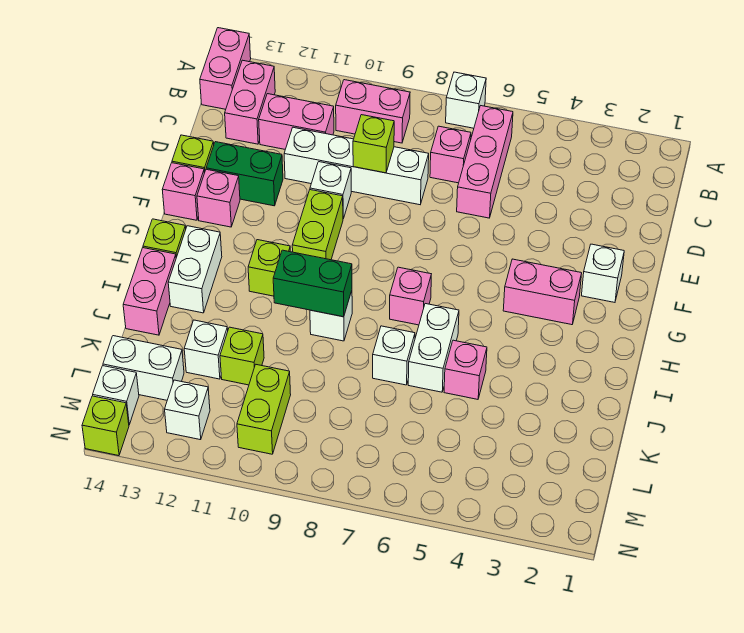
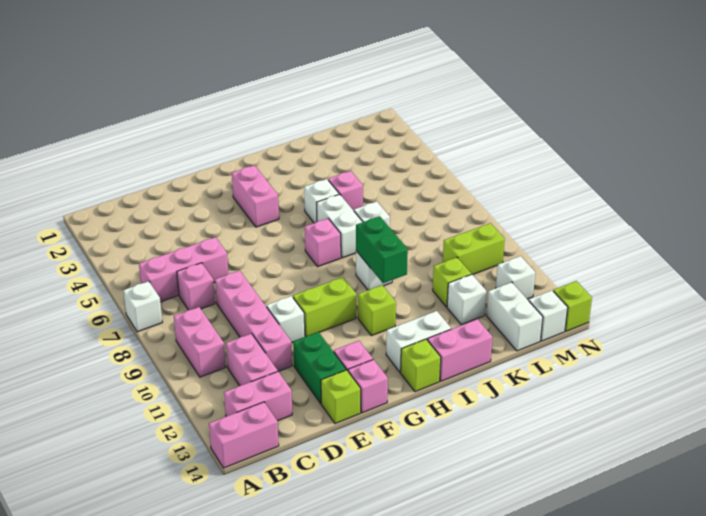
white brick D8:D11 level 1 -> pink brick D8:D11 level 1
lime brick D9 level 2 -> none
white brick F2 level 1 -> white brick I5 level 1
white brick I6:J6 level 1 -> white brick I6:I7 level 1

